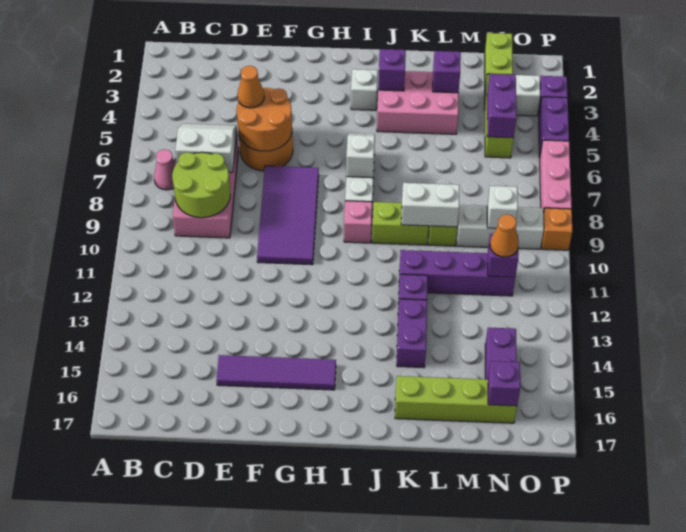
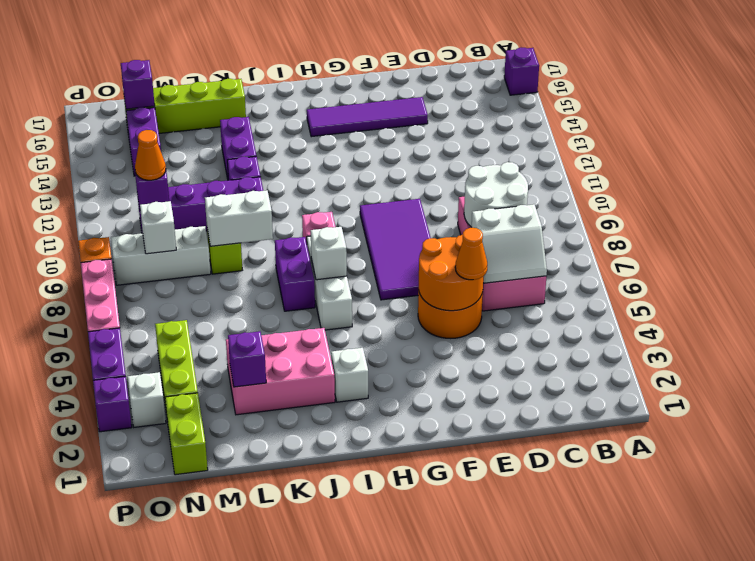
pink cone B7 level 1 -> none
lime round brick C8:D9 level 2 -> white round brick C8:D9 level 2
purple brick J3 level 2 -> purple brick A16 level 1
lime brick J9:K9 level 1 -> none
purple brick N4:N5 level 2 -> purple brick J7:J8 level 1

